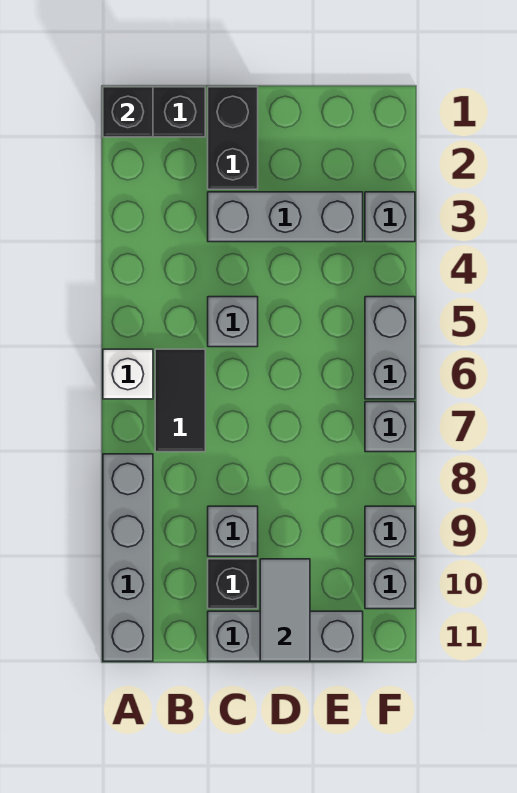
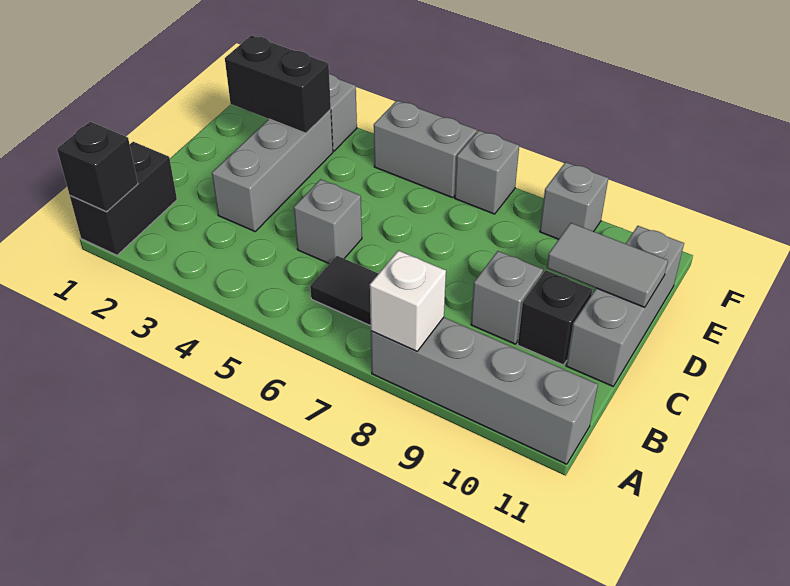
white brick A6 level 1 -> white brick A8 level 2
black brick C1:C2 level 1 -> black brick E2:E3 level 2
grey brick F10 level 1 -> none

